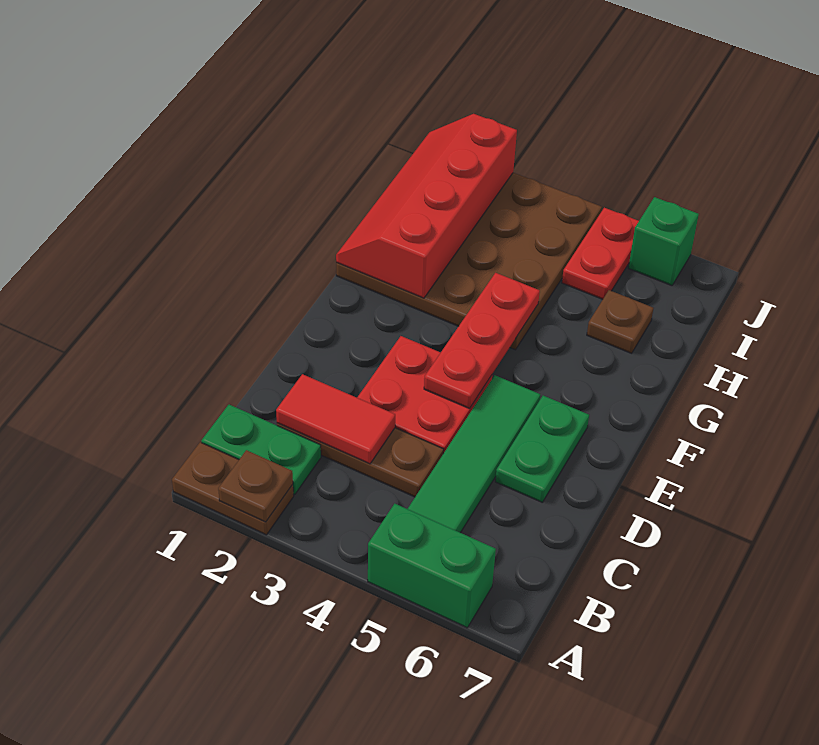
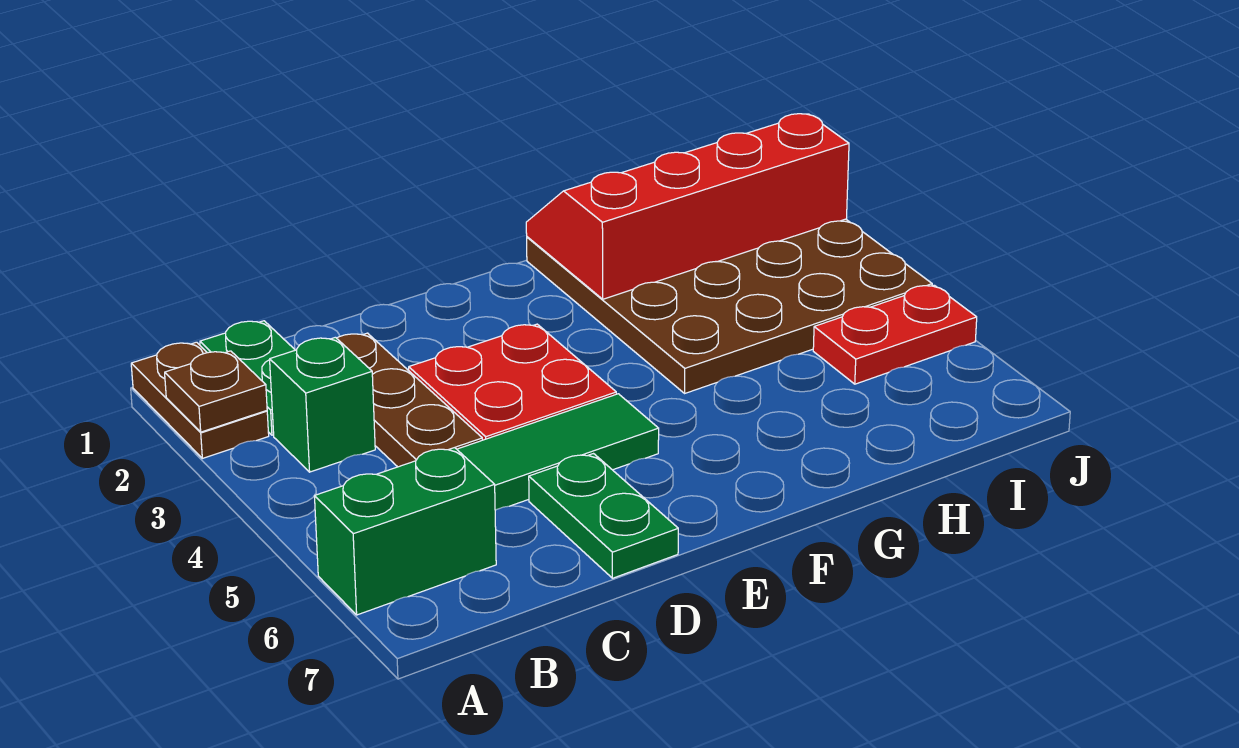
green brick A5:A6 level 1 -> green brick A6:B6 level 1
red tile C2:C3 level 2 -> none
green plate D6:E6 level 1 -> green plate D6:D7 level 1
red plate E4:G4 level 2 -> none
brown plate H6 level 1 -> none
green brick J6 level 1 -> green brick B3 level 1

